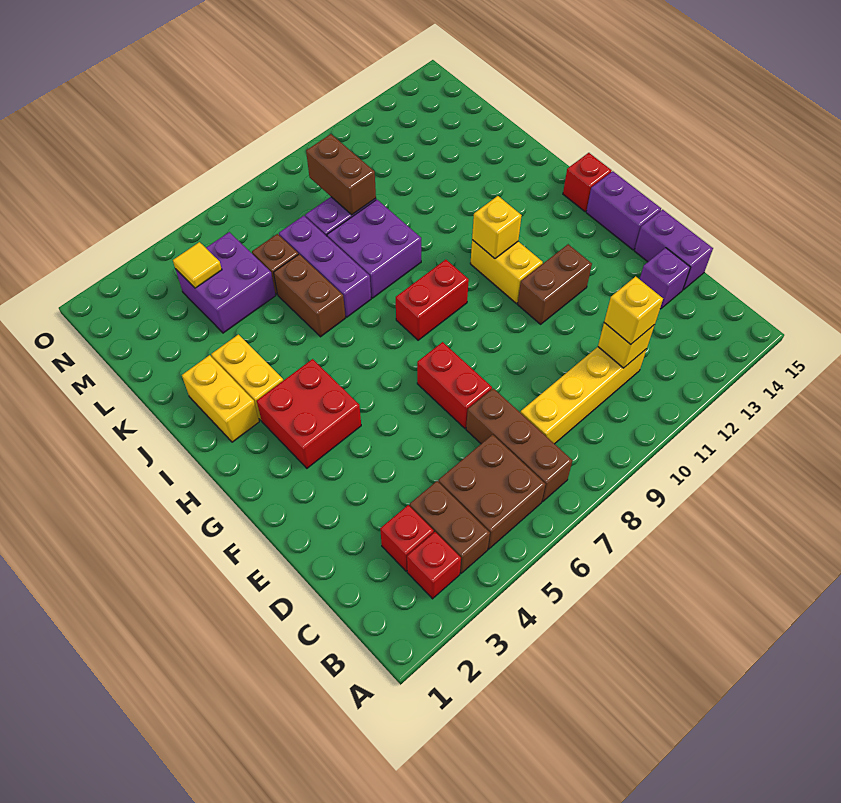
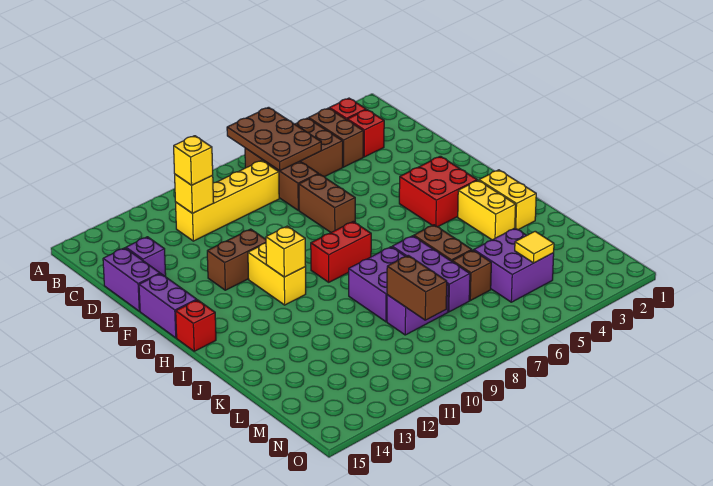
none -> brown plate A6:C7 level 2
red brick E7:F7 level 1 -> brown brick E7:F7 level 1

